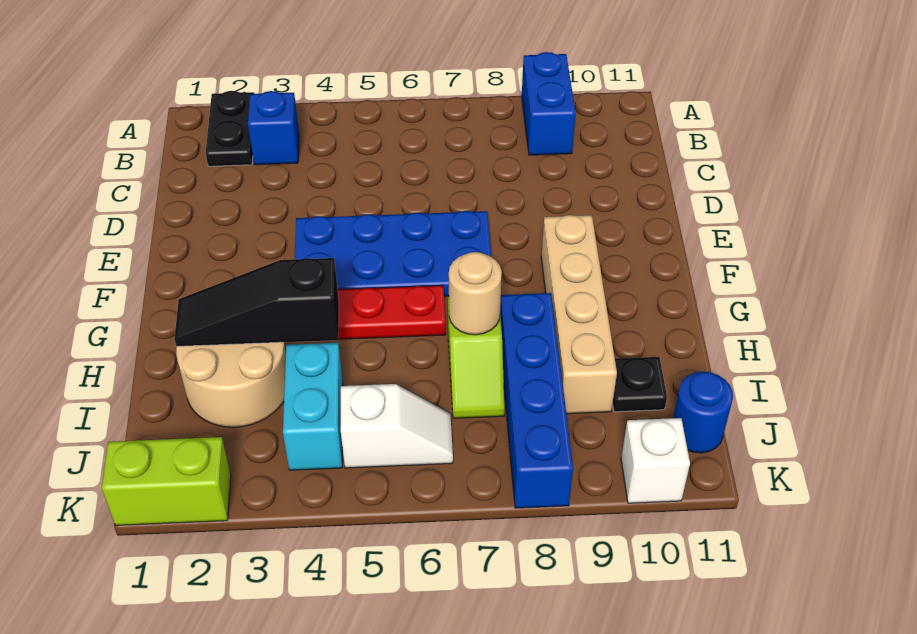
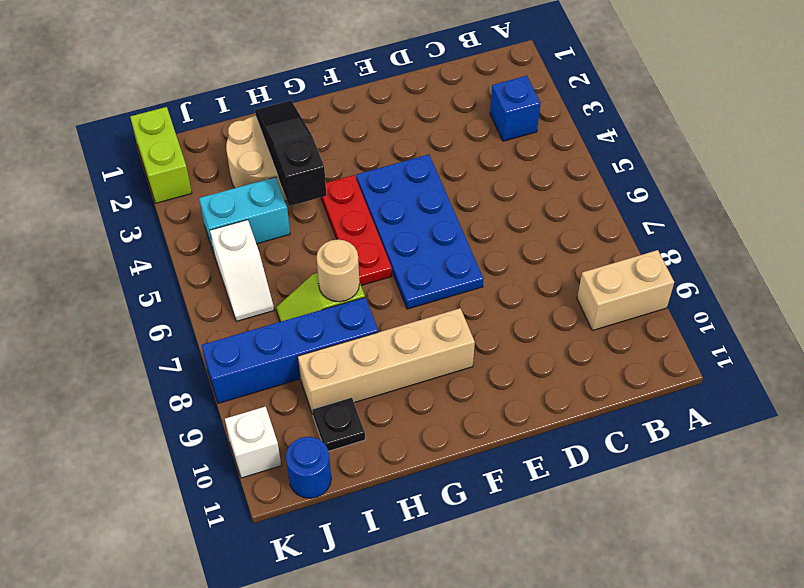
black plate A2:B2 level 1 -> none
blue brick A9:B9 level 1 -> tan brick A9:B9 level 1

